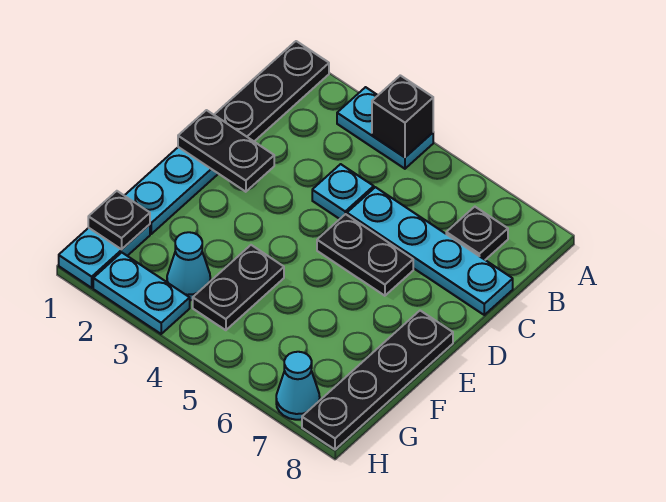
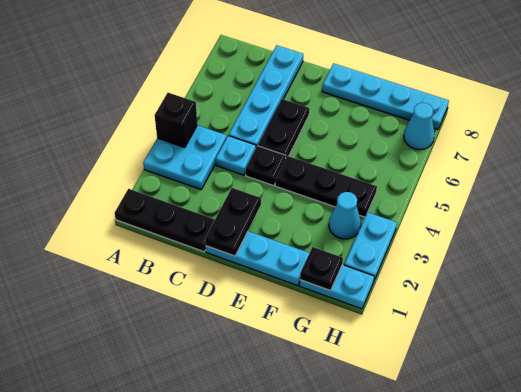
cyan plate A3:A4 level 1 -> cyan plate A3:B4 level 1
black plate B7 level 1 -> black plate D4 level 1
black plate E8:H8 level 1 -> cyan plate E8:H8 level 1
black plate F4:G4 level 1 -> black plate E4:G4 level 1

